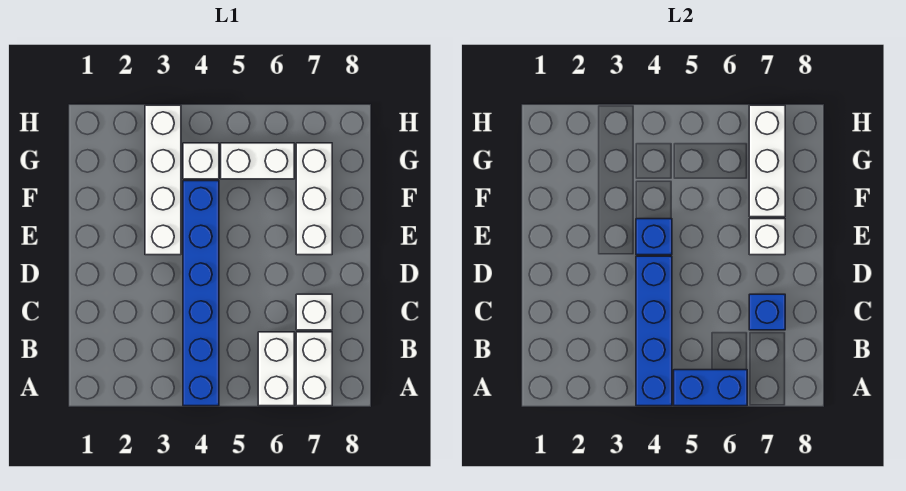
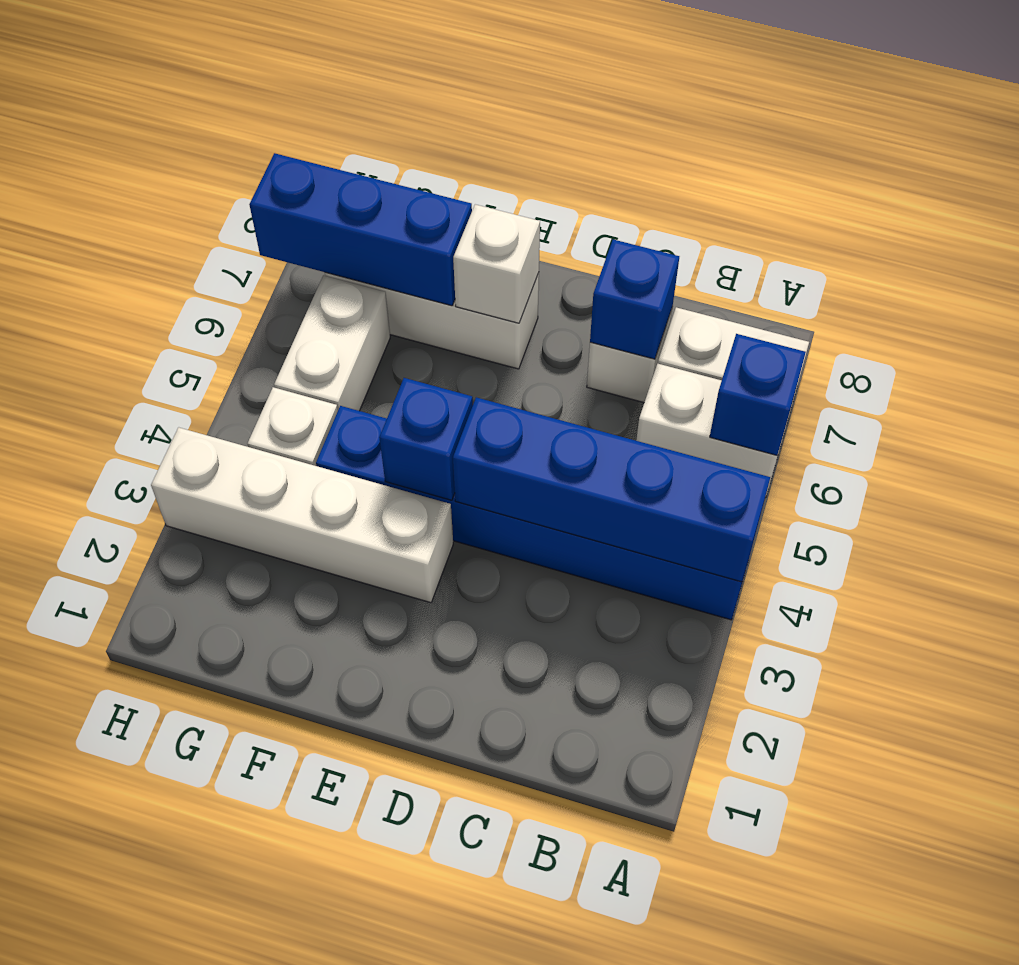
blue brick A5:A6 level 2 -> blue brick A6 level 2
white brick F7:H7 level 2 -> blue brick F7:H7 level 2

